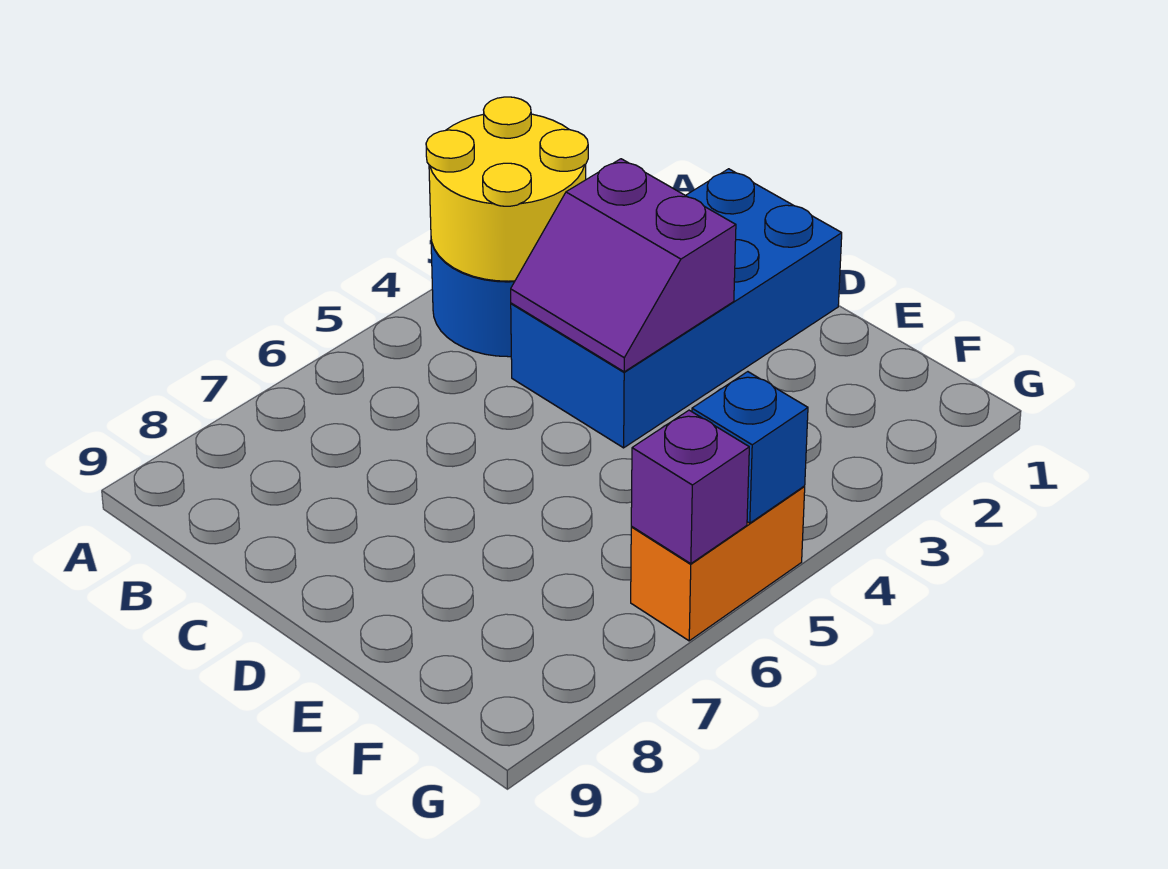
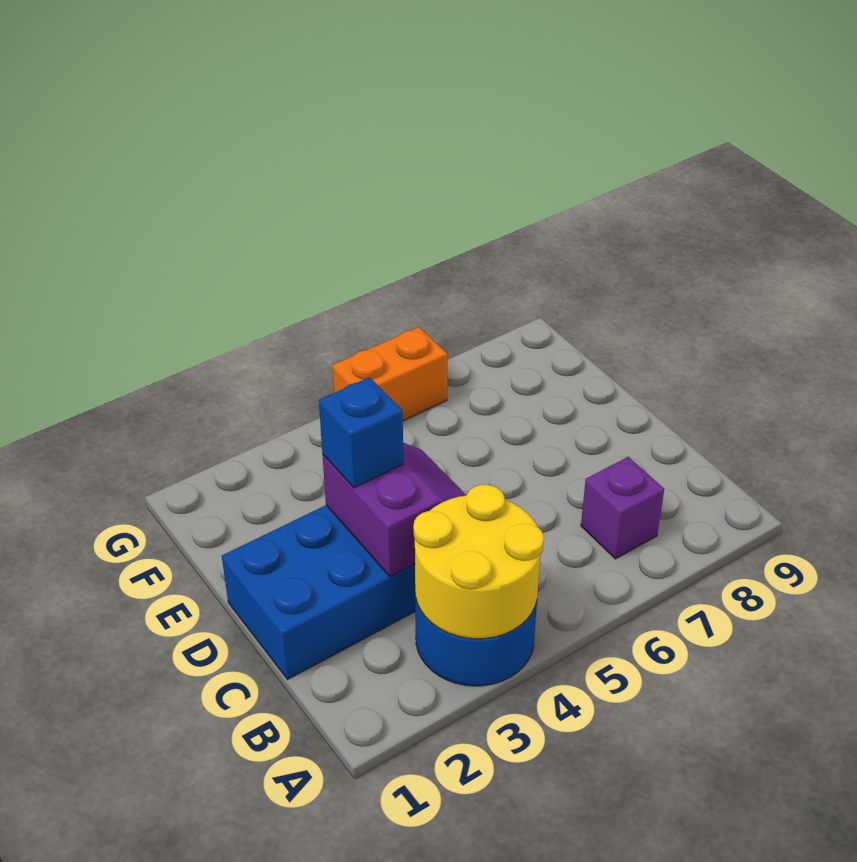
blue brick G5 level 2 -> blue brick D3 level 3
purple brick G6 level 2 -> purple brick B7 level 1

